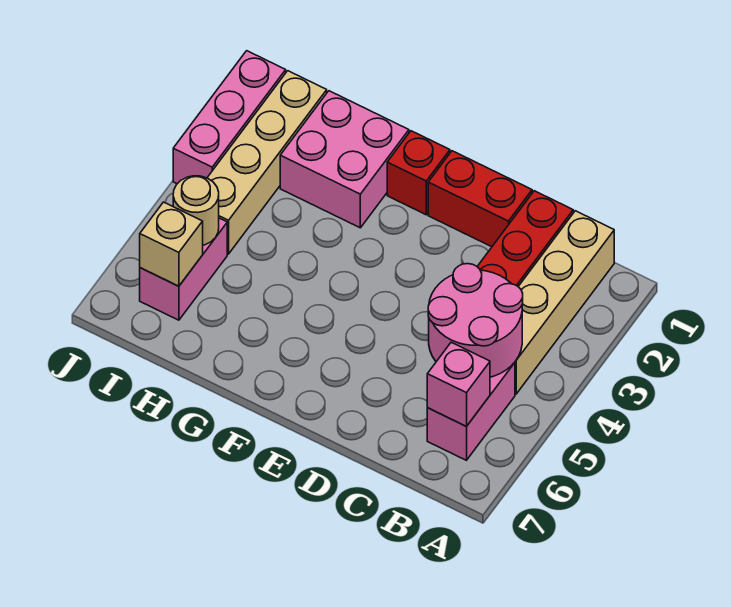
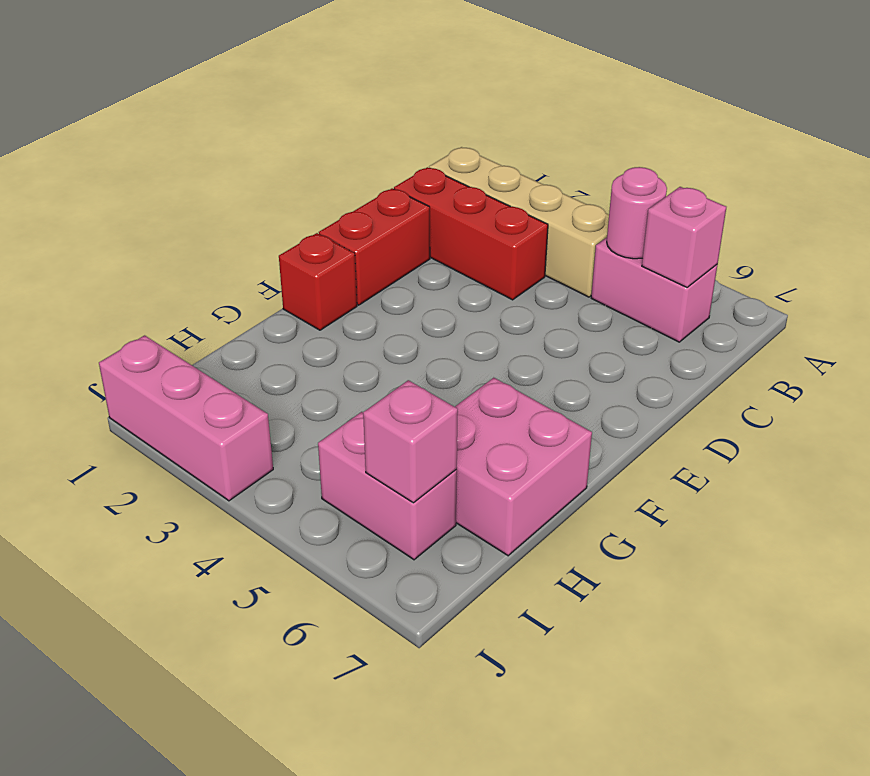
pink round brick B4:C5 level 2 -> pink round brick B5 level 2
pink brick G1:H2 level 1 -> pink brick G6:H7 level 1
tan brick I1:I4 level 1 -> none
tan round brick I5 level 2 -> none
tan brick I6 level 2 -> pink brick I6 level 2

